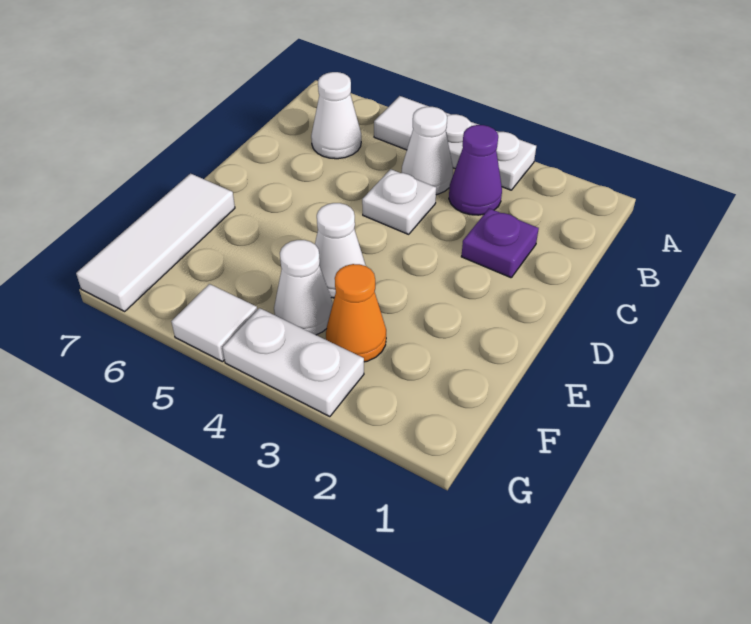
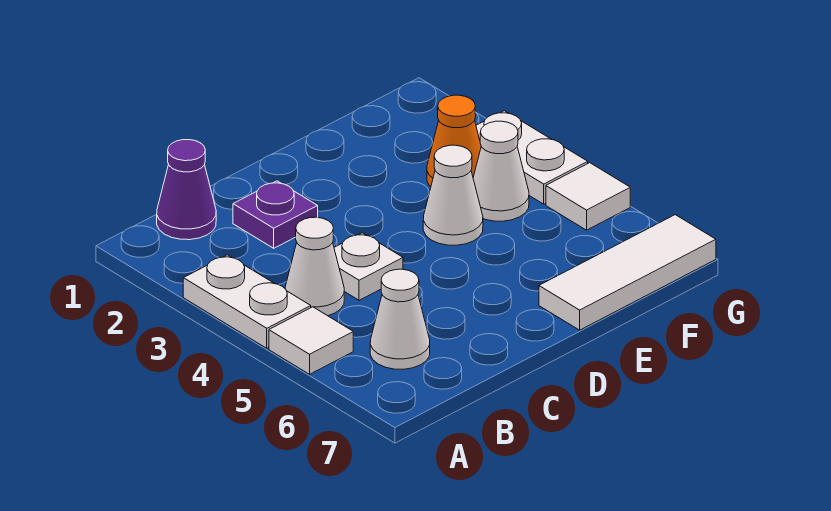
purple cone B3 level 1 -> purple cone B1 level 1

